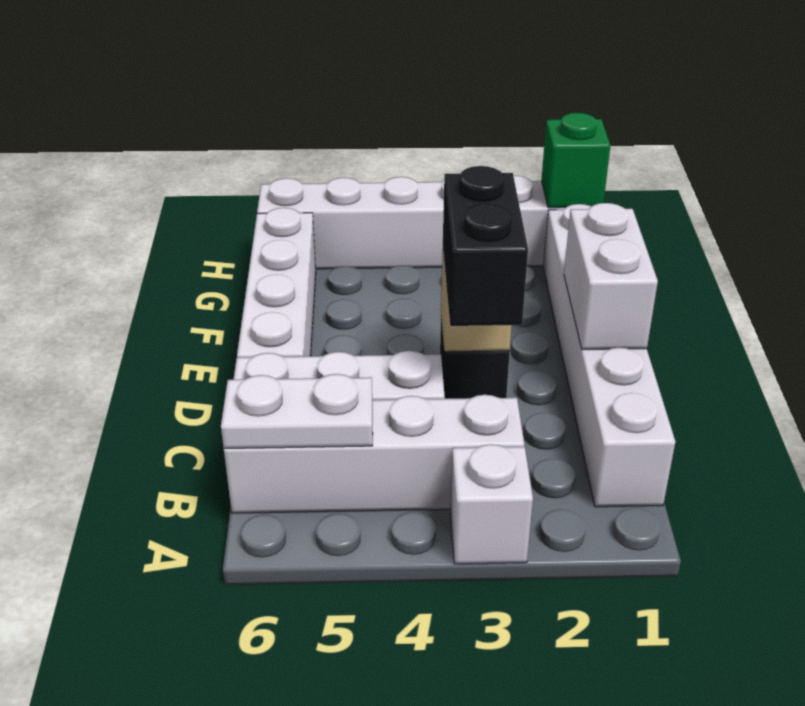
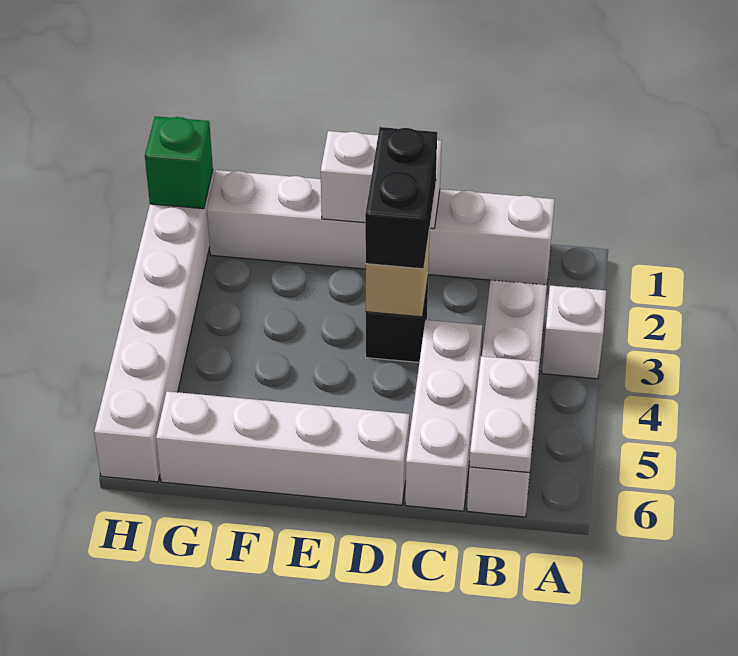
black brick C3:D3 level 3 -> black brick D2:D3 level 3

